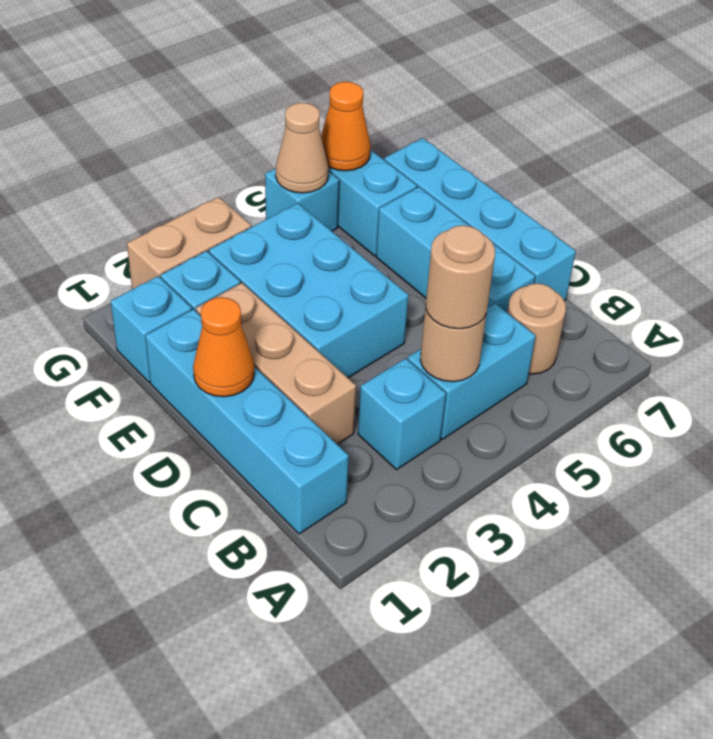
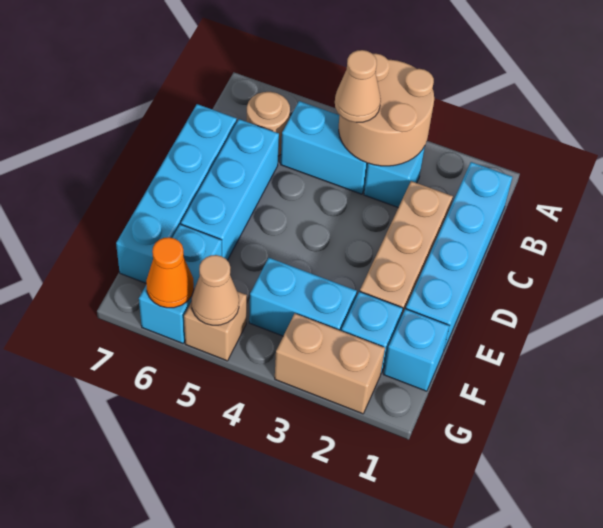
tan round brick B4 level 2 -> tan round brick A3:B4 level 2
tan round brick B4 level 3 -> tan cone B4 level 3
orange cone D1 level 2 -> none
cyan brick D3:F4 level 1 -> cyan brick F3:F4 level 1
cyan brick G5 level 1 -> tan brick G5 level 1

